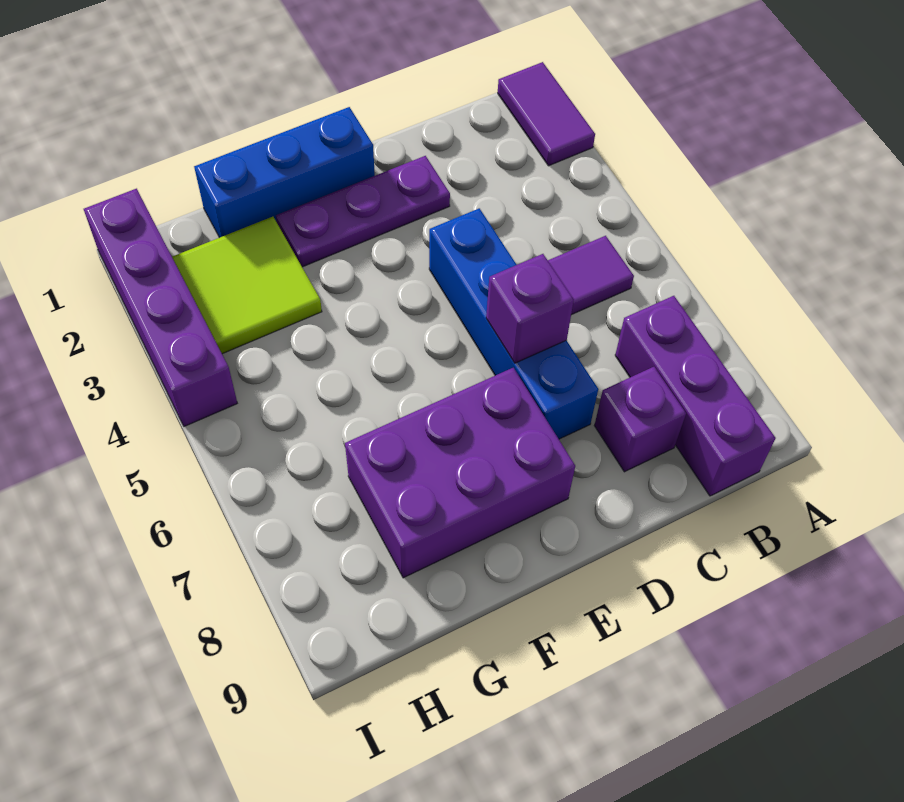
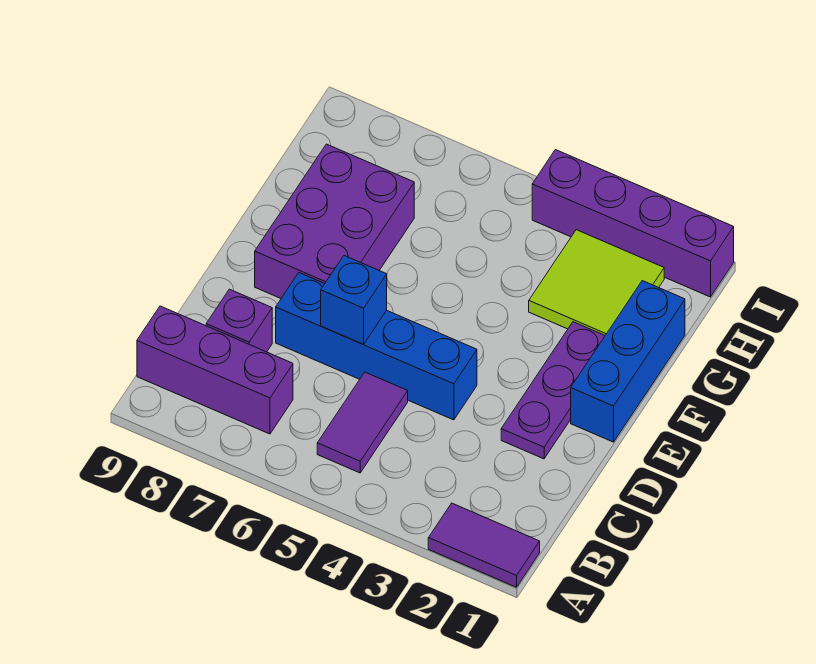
purple brick D6 level 2 -> blue brick D6 level 2

